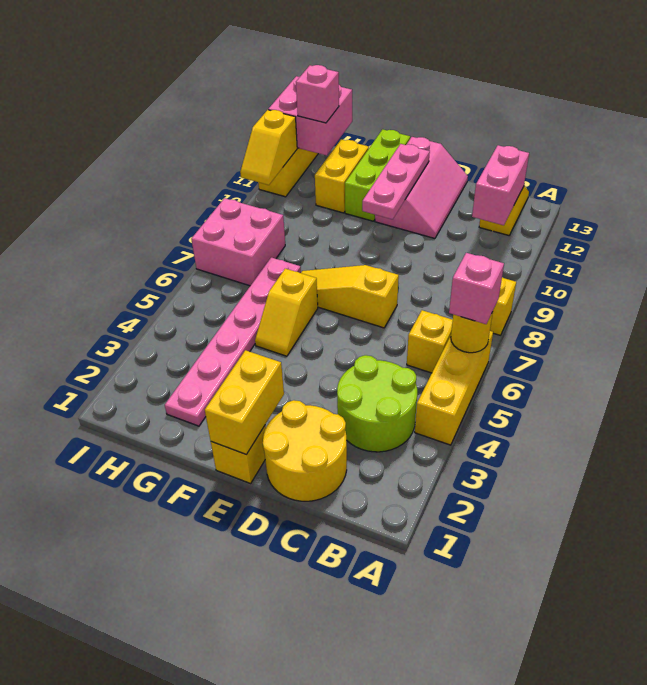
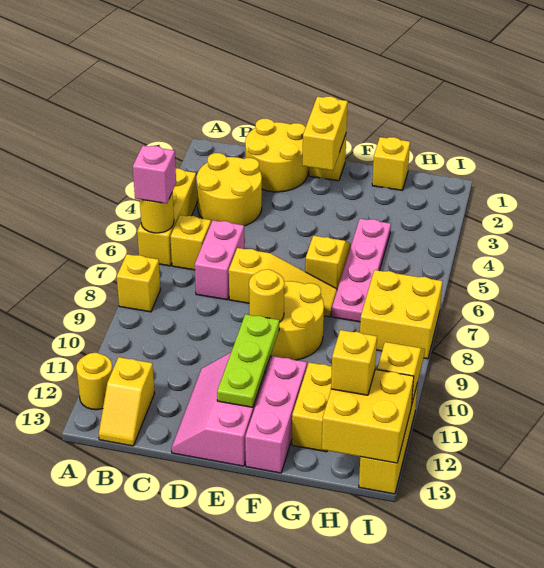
none -> yellow round brick A12 level 1
lime round brick B3:C4 level 1 -> yellow round brick B3:C4 level 1
pink brick B11:B12 level 2 -> pink brick C6:C7 level 1
none -> yellow round brick E8:F9 level 1
none -> yellow round brick E9 level 2
pink plate E10:E12 level 2 -> lime plate E10:E12 level 2
lime brick F11:F13 level 1 -> pink brick F11:F13 level 1
none -> yellow brick G1 level 1
pink plate G2:G7 level 1 -> pink plate G4:G7 level 1
pink brick H7:I8 level 1 -> yellow brick H7:I8 level 1
pink brick H12:I13 level 2 -> yellow brick H12:I13 level 2
pink brick H12 level 3 -> yellow brick H12 level 3

